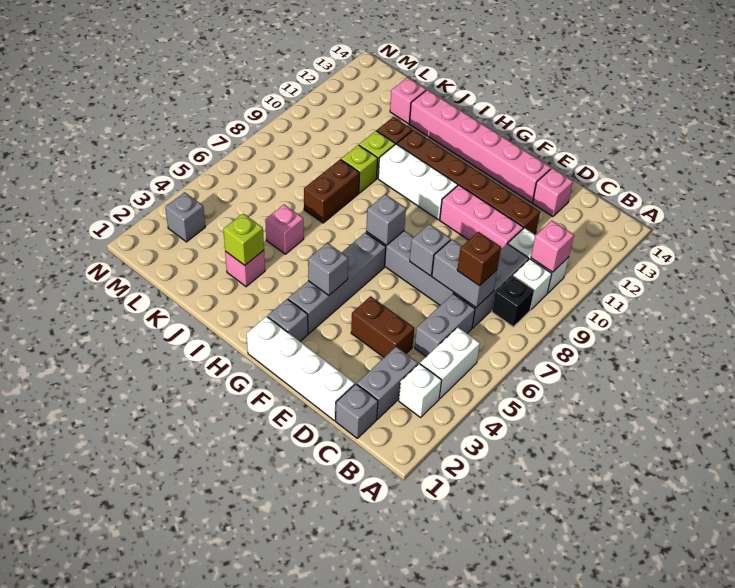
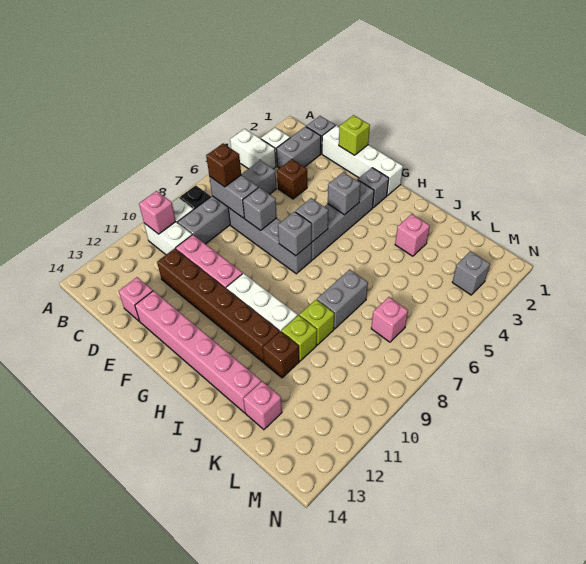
white brick B4:B5 level 1 -> white brick A4:B4 level 1
brown brick D4:E4 level 1 -> brown brick D4 level 1
none -> grey brick G6 level 2
lime brick J3 level 2 -> lime brick E1 level 2
pink brick J5 level 1 -> pink brick L7 level 1
brown brick J7:J8 level 1 -> grey brick J7:J8 level 1

